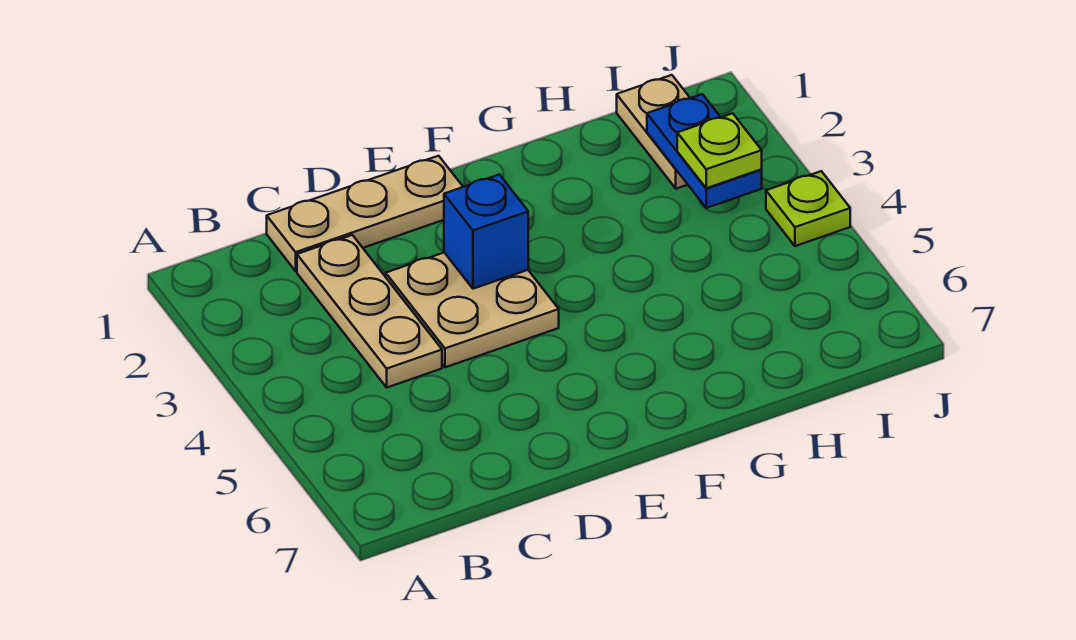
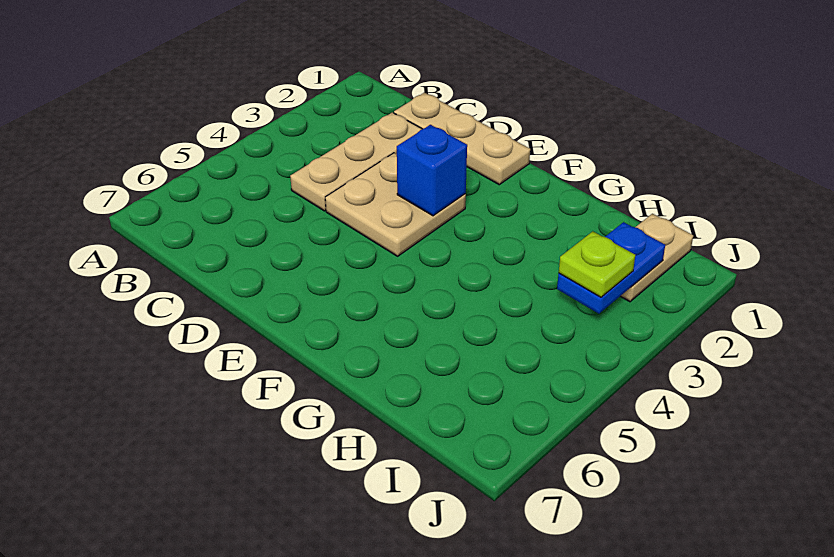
lime plate J4 level 1 -> none

